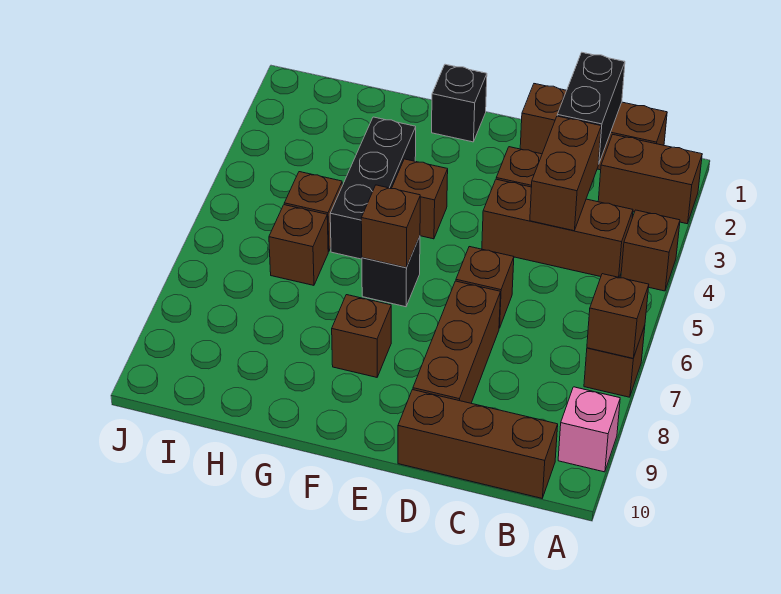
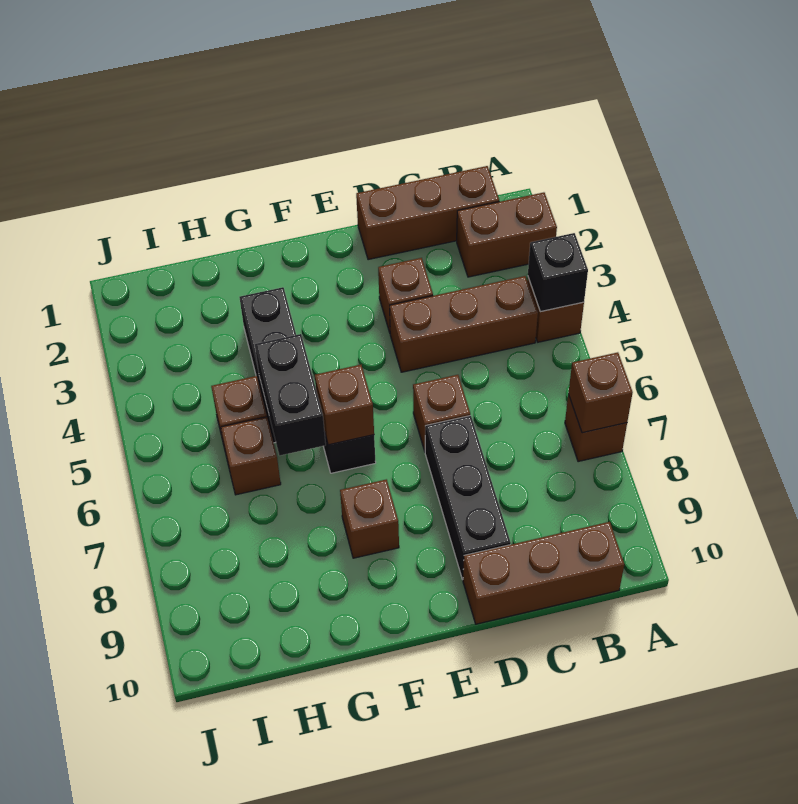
pink brick A9 level 1 -> none
black brick C1:C2 level 2 -> black brick G5:G6 level 2
brown brick C3:C4 level 2 -> none
brown brick D7:D9 level 1 -> black brick D7:D9 level 1
black brick F1 level 1 -> black brick A4 level 2
brown brick F4 level 1 -> none

